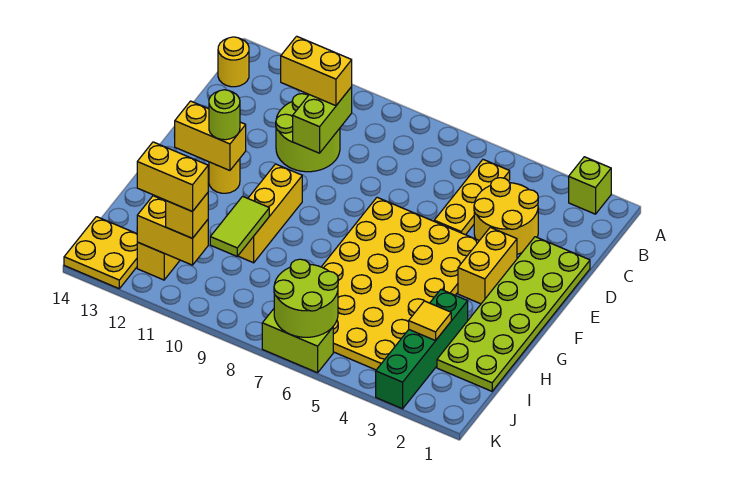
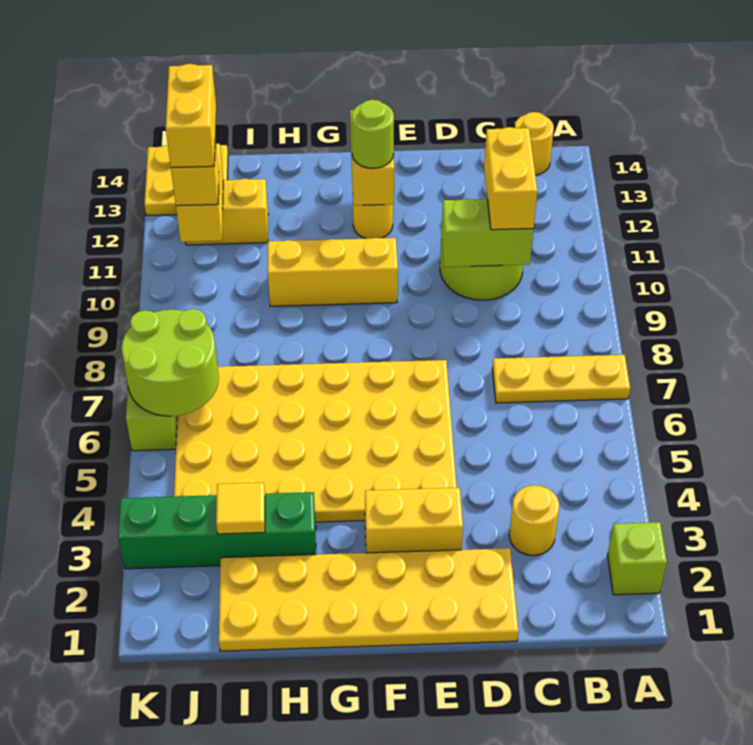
yellow plate B5:D5 level 1 -> yellow plate A7:C7 level 1
yellow round brick C3:D4 level 1 -> yellow round brick C3 level 1
lime plate D1:I2 level 1 -> yellow plate D1:I2 level 1
lime tile H10:I10 level 2 -> none

